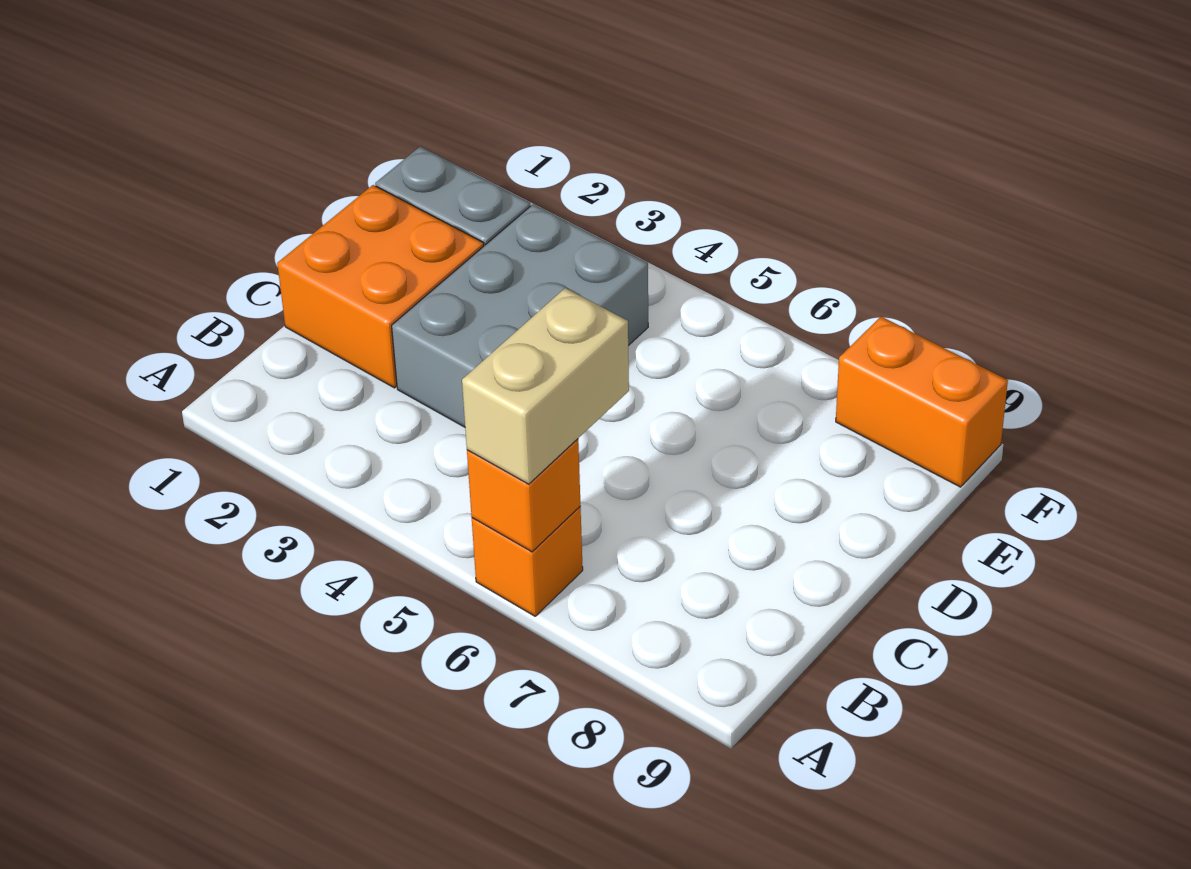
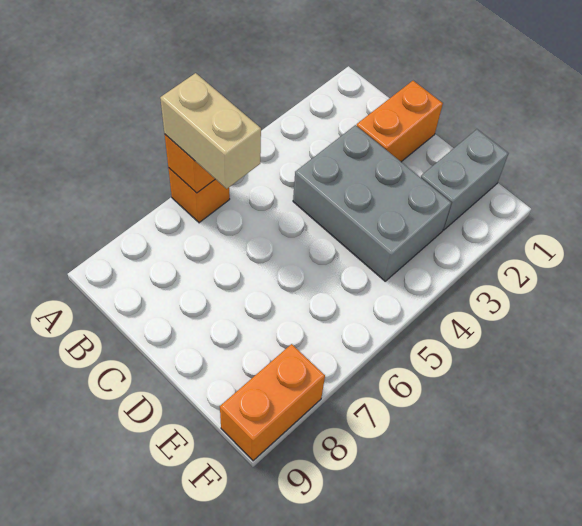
orange brick C1:D2 level 1 -> orange brick C1:C2 level 1

